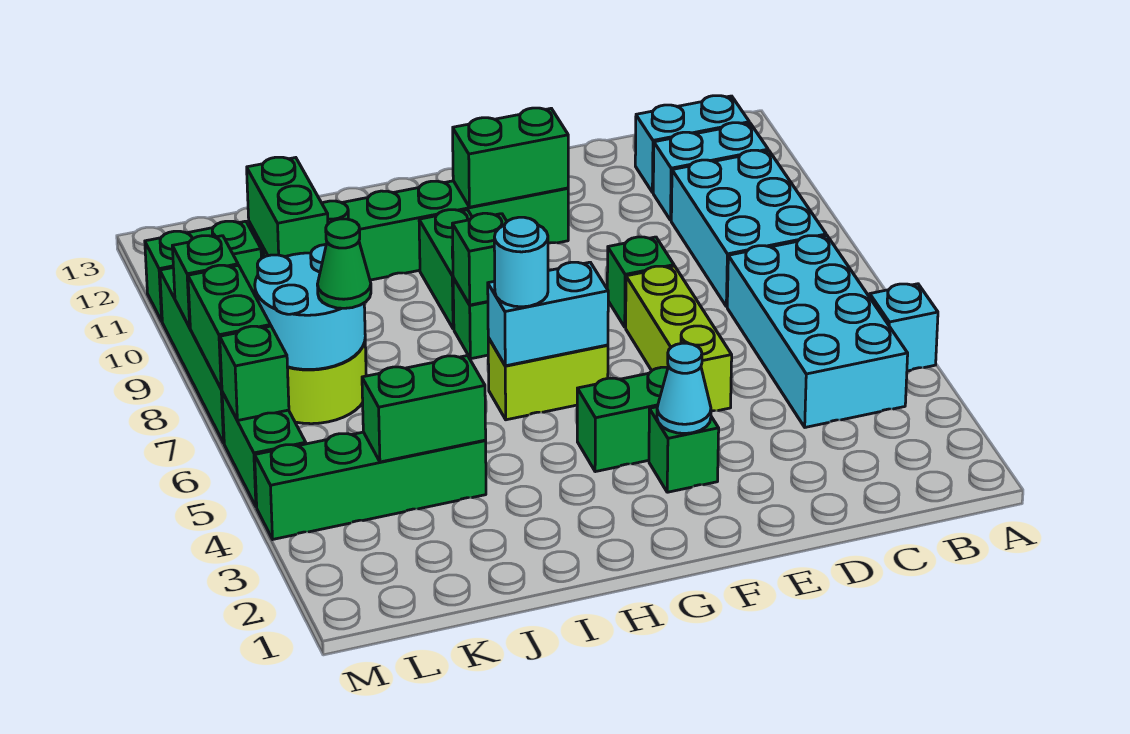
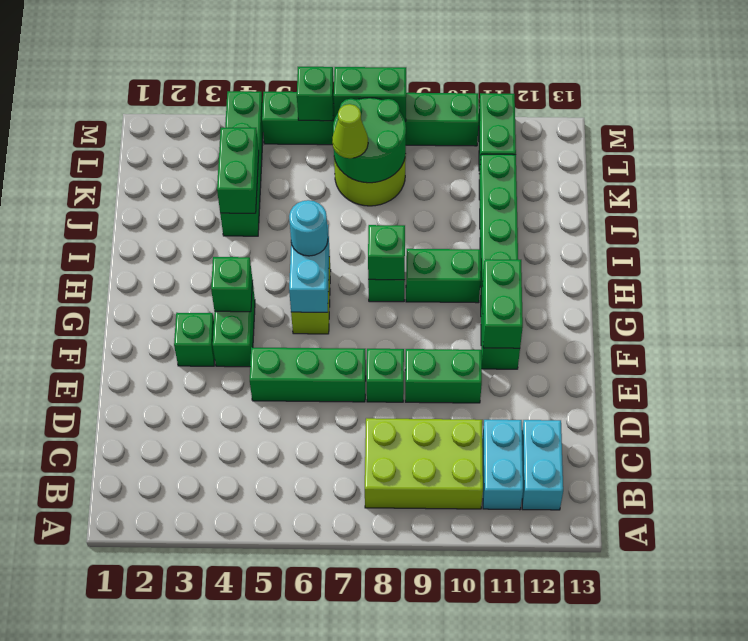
cyan brick A5 level 1 -> none
cyan brick B4:C7 level 1 -> none
cyan brick B8:C10 level 1 -> lime brick B8:C10 level 1
lime brick E5:E7 level 1 -> green brick E5:E7 level 1
cyan cone F3 level 2 -> none
cyan round brick K7:L8 level 2 -> green round brick K7:L8 level 2
green cone K7 level 3 -> lime cone K7 level 3
green brick K10:K11 level 2 -> green brick E9:E10 level 1
green brick M9 level 2 -> green brick G4 level 2

